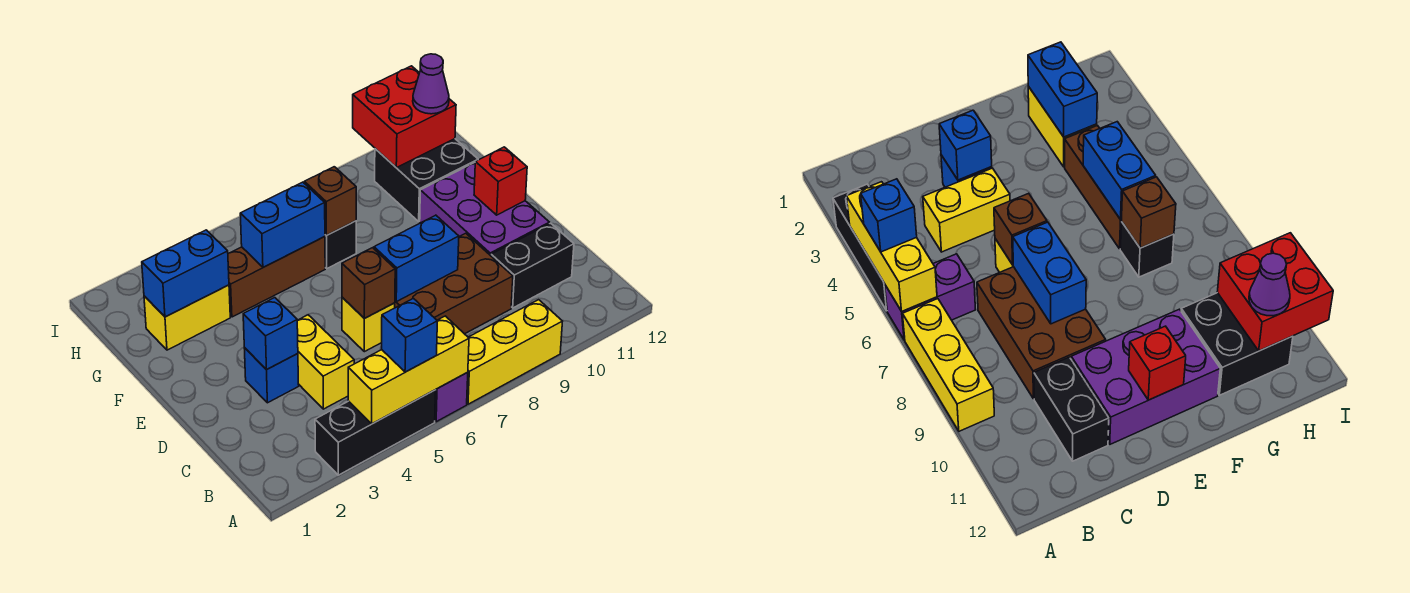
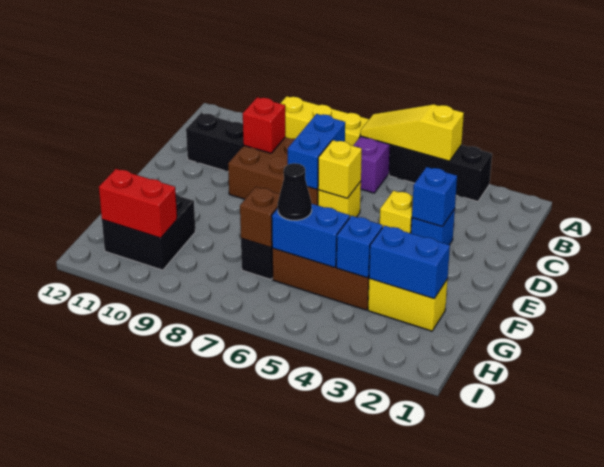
yellow brick A4:A6 level 2 -> yellow slope A4:A6 level 2 top 4
blue brick A5 level 3 -> blue brick G4 level 2
yellow brick C4:D4 level 1 -> yellow brick D4 level 1
brown brick D6 level 2 -> yellow brick D6 level 2
blue brick D7:D8 level 2 -> blue brick C7:D7 level 2
purple brick D10:F11 level 1 -> none
red brick E11 level 2 -> red brick C9 level 2
none -> black cone G6 level 3
red brick H10:I11 level 2 -> red brick H10:H11 level 2
purple cone H11 level 3 -> none

